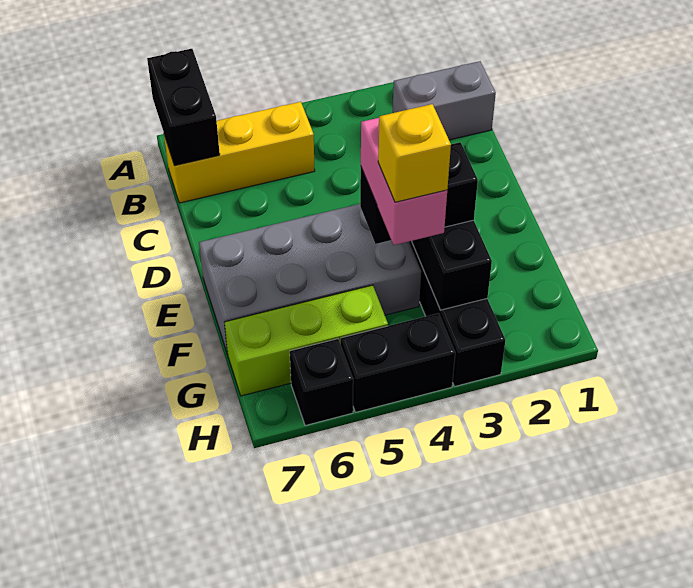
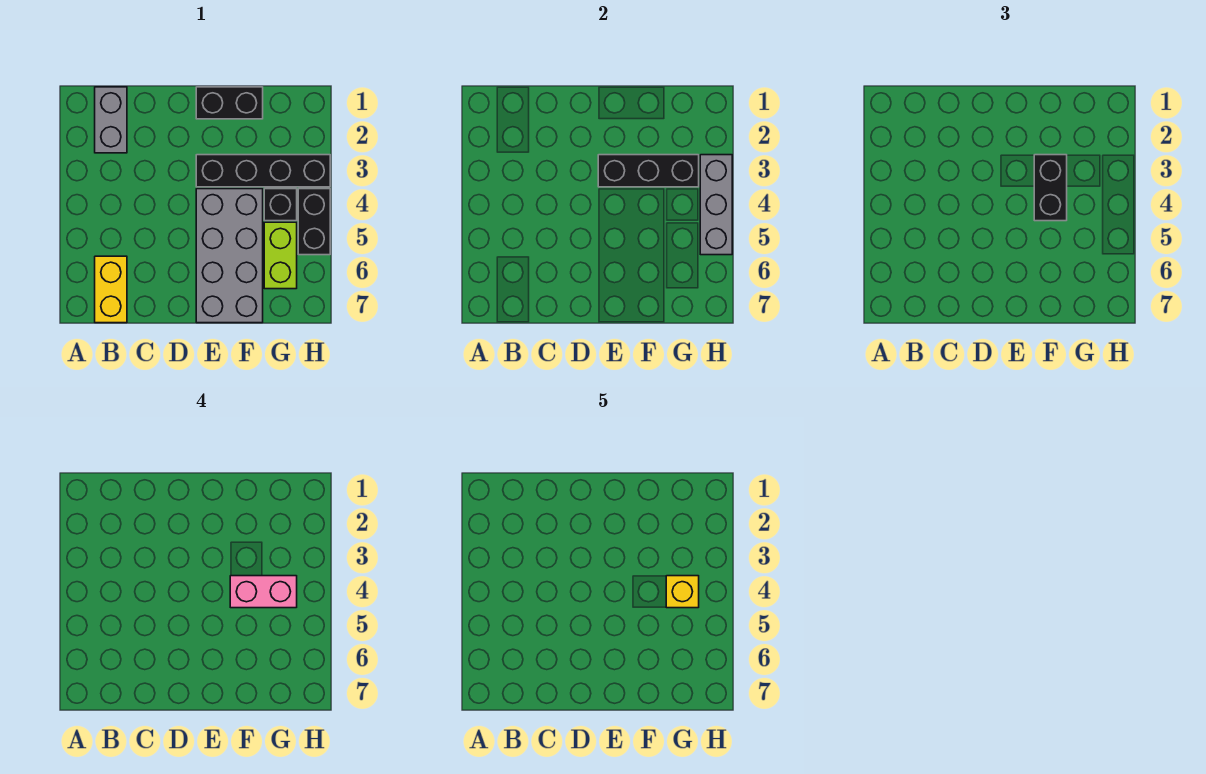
black brick A7:B7 level 2 -> black brick E1:F1 level 1
yellow brick B5:B7 level 1 -> yellow brick B6:B7 level 1
lime brick G5:G7 level 1 -> lime brick G5:G6 level 1
none -> grey brick H3:H5 level 2
black brick H6 level 1 -> black brick G4 level 1

